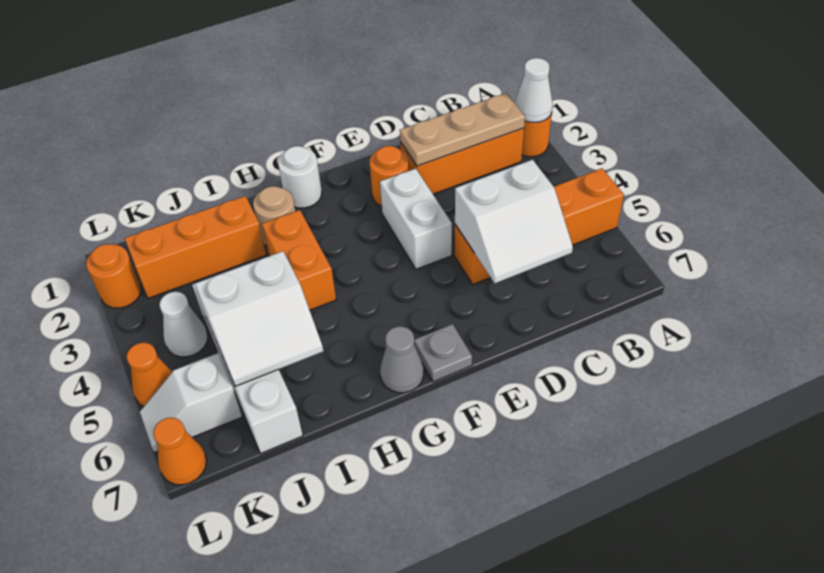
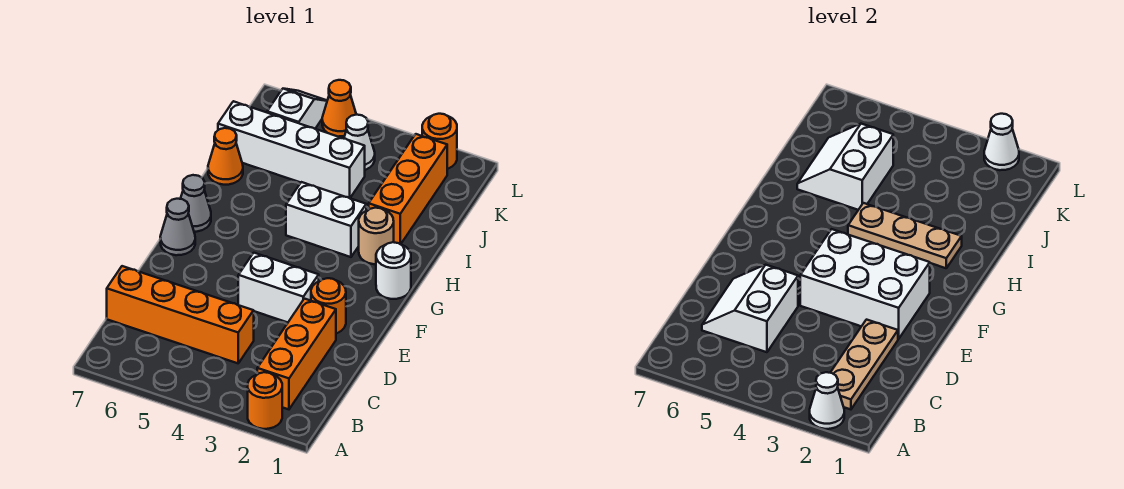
orange brick A5:D5 level 1 -> orange brick C4:C7 level 1
none -> white brick E2:F4 level 2
grey plate F7 level 1 -> grey cone F7 level 1
none -> tan plate H2:H4 level 2
orange brick H3:H4 level 1 -> white brick H3:H4 level 1
none -> white cone L2 level 2
orange cone L7 level 1 -> orange cone I7 level 1

